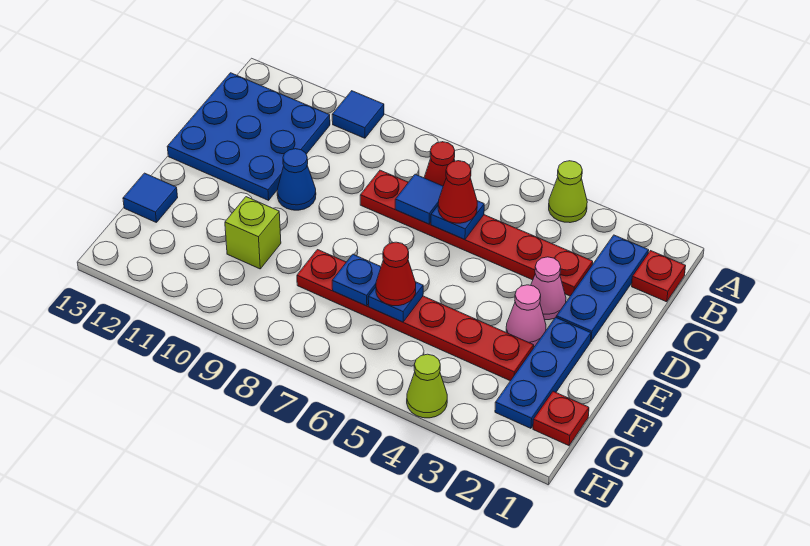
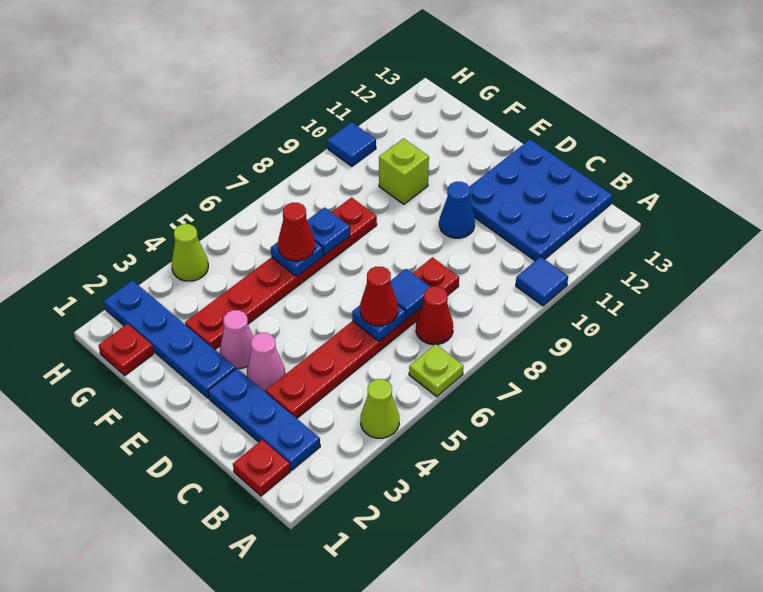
none -> lime plate A6 level 1
blue plate E2:G2 level 1 -> blue plate E2:H2 level 1
blue tile F13 level 1 -> blue tile H10 level 1

